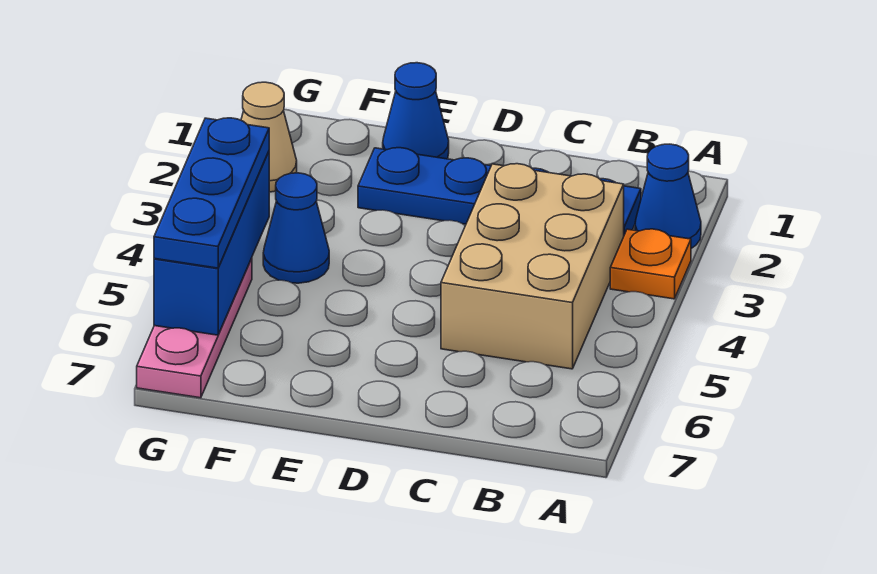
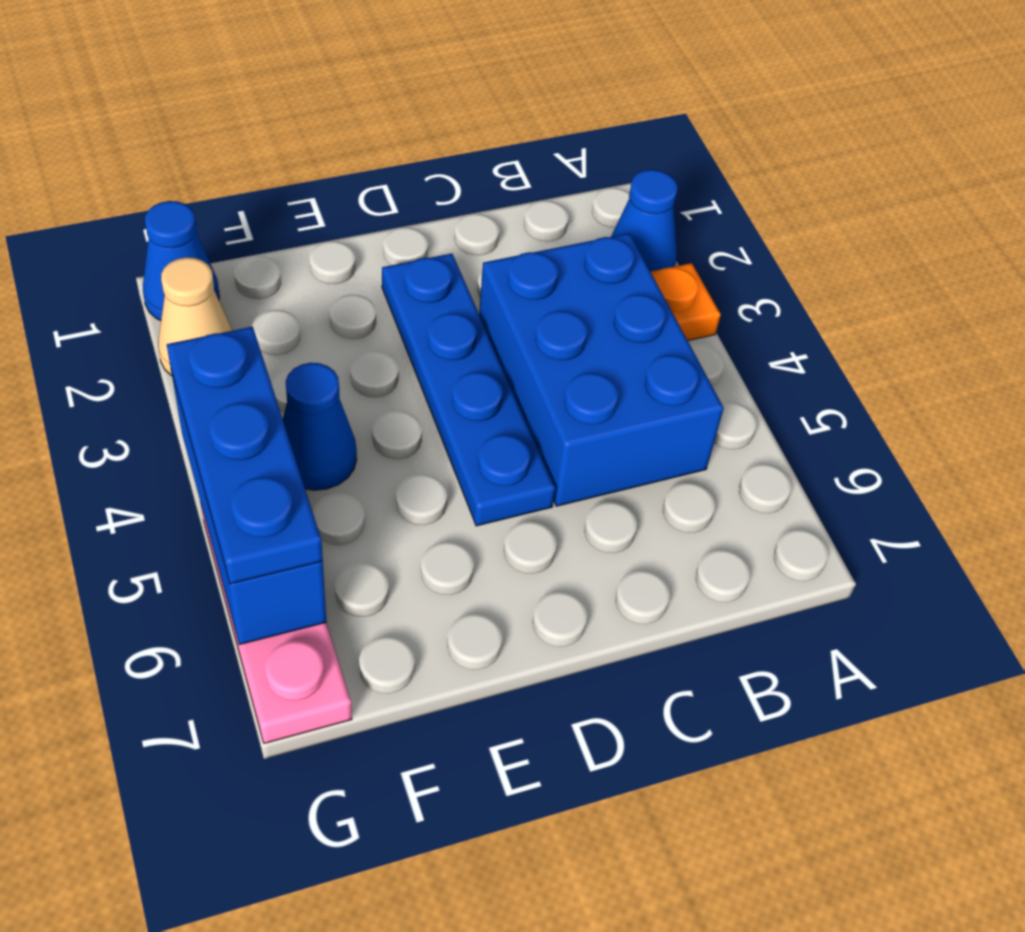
blue plate B2:E2 level 1 -> blue plate D2:D5 level 1
tan brick B3:C5 level 1 -> blue brick B3:C5 level 1
blue cone E1 level 1 -> blue cone G1 level 1

